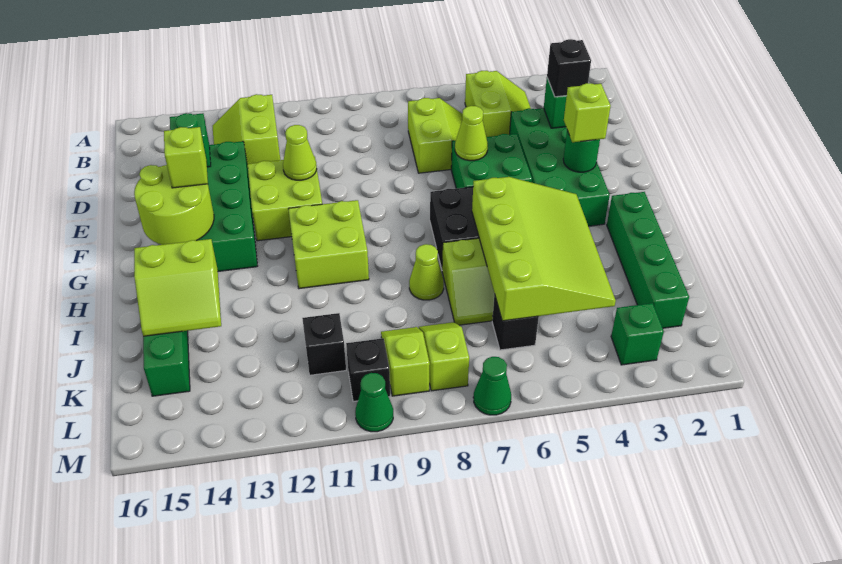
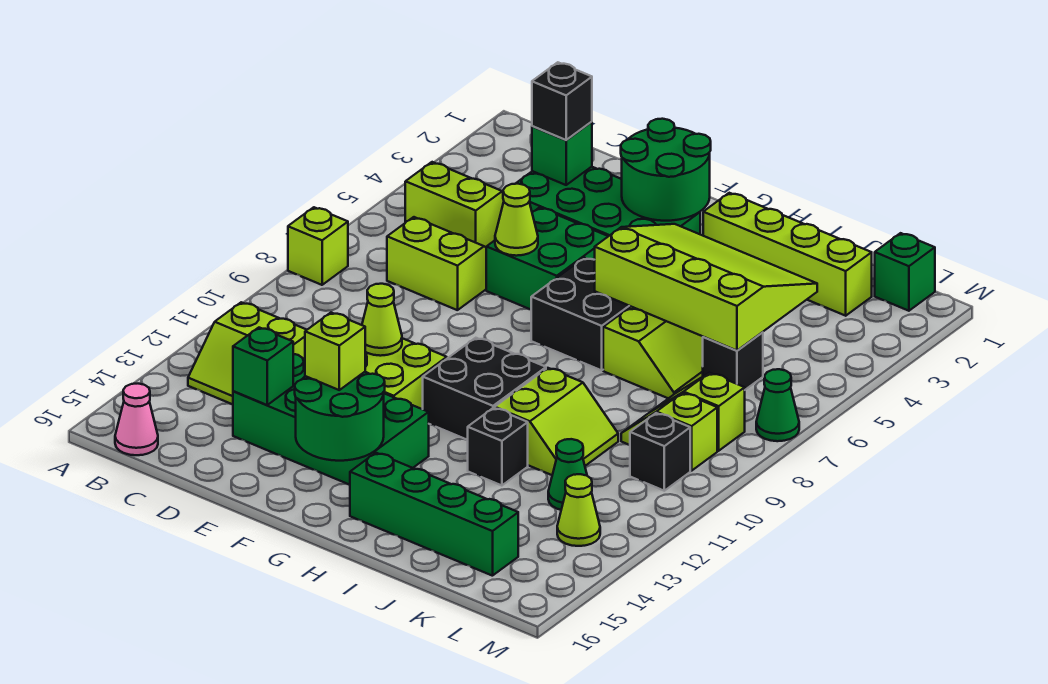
none -> pink cone B16 level 1
green round brick F3 level 2 -> green round brick F2:G3 level 2
lime brick F3 level 3 -> lime brick A8 level 1
lime round brick F14:G15 level 2 -> green round brick F14:G15 level 2
lime brick G10:H11 level 1 -> black brick G10:H11 level 1
green brick H2:K2 level 1 -> lime brick H2:K2 level 1
lime cone I8 level 1 -> lime cone L13 level 1
lime slope I14:J15 level 2 top I -> lime slope I10:J11 level 1 top I
black brick K11 level 1 -> black brick I12 level 1
green brick L3 level 1 -> green brick L1 level 1
green cone M10 level 1 -> green cone K12 level 1

